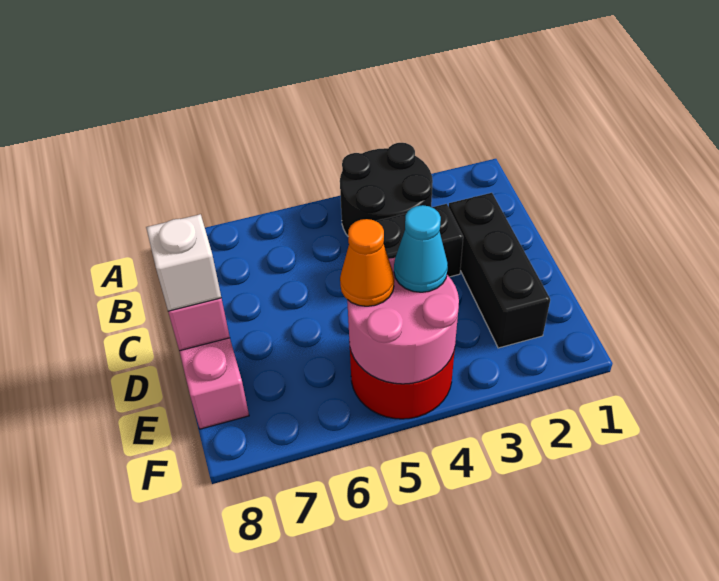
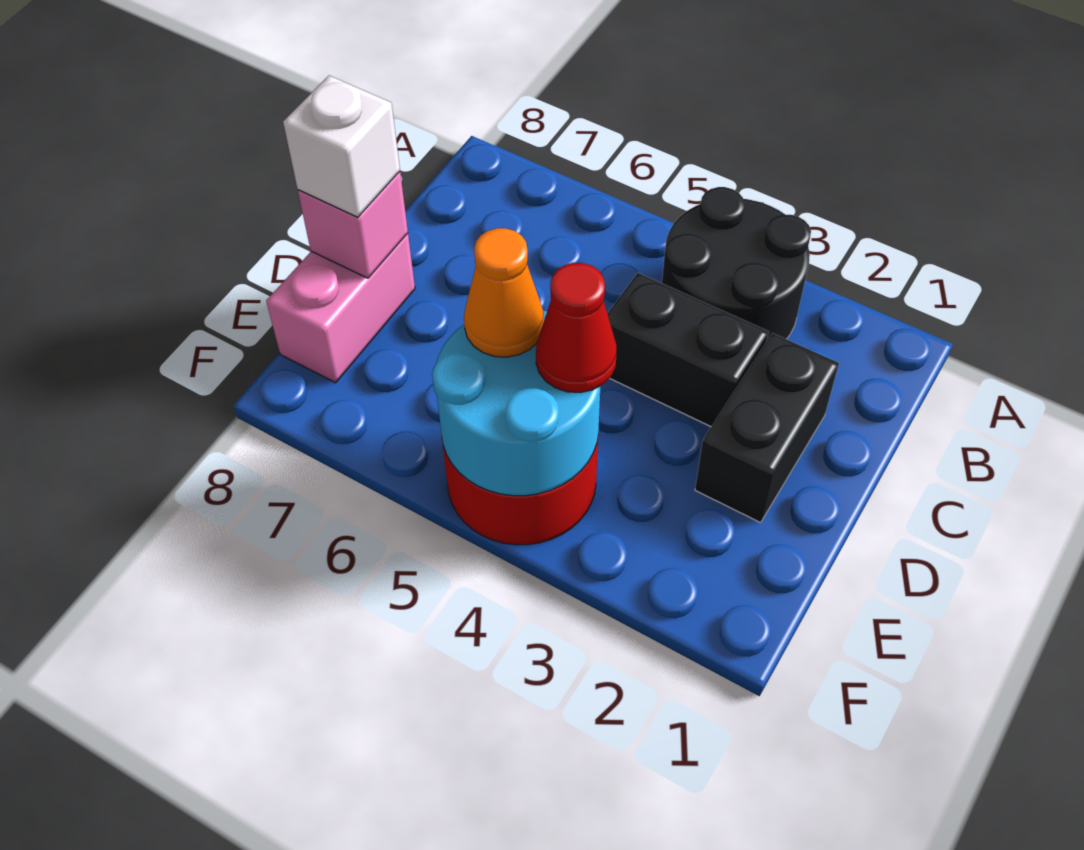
black brick C2:E2 level 1 -> black brick C2:D2 level 1
pink round brick E4:F5 level 2 -> cyan round brick E4:F5 level 2
cyan cone E4 level 3 -> red cone E4 level 3

